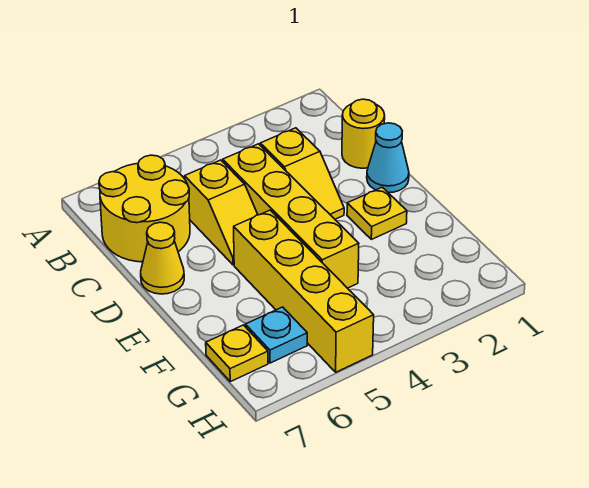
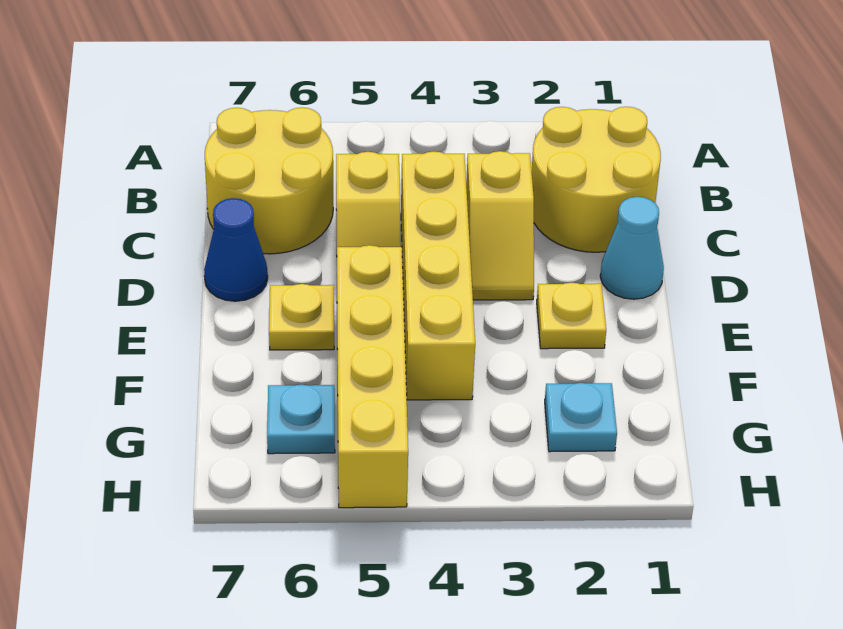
yellow round brick C1 level 1 -> yellow round brick B1:C2 level 1
yellow cone D7 level 1 -> blue cone D7 level 1
none -> cyan plate G2 level 1
yellow plate G7 level 1 -> yellow plate E6 level 1

